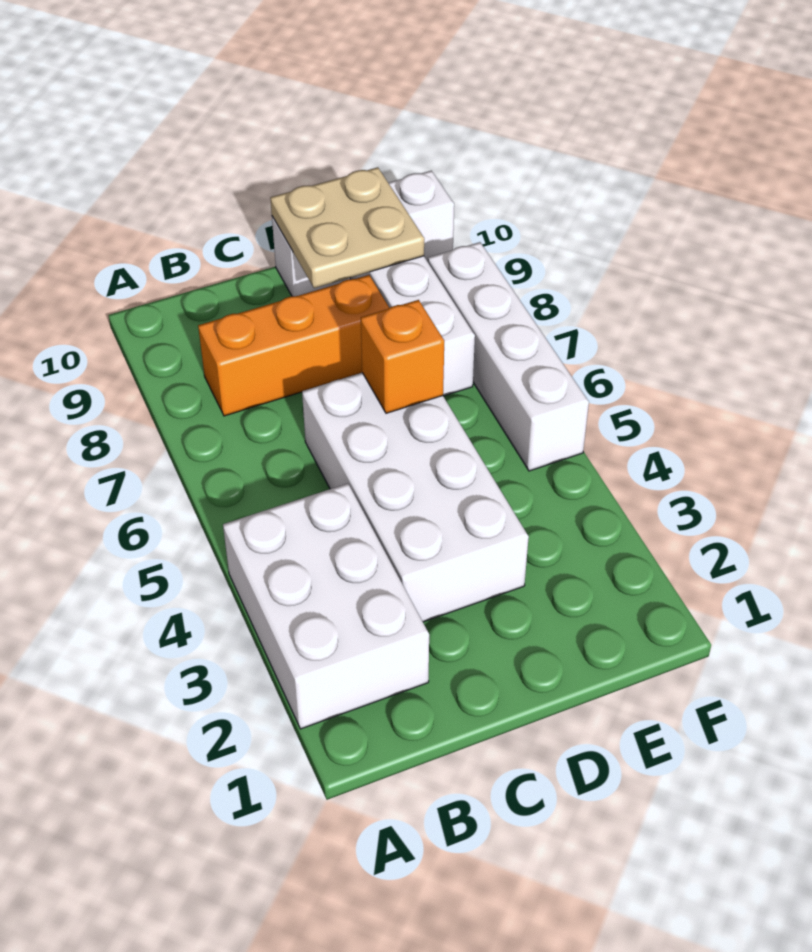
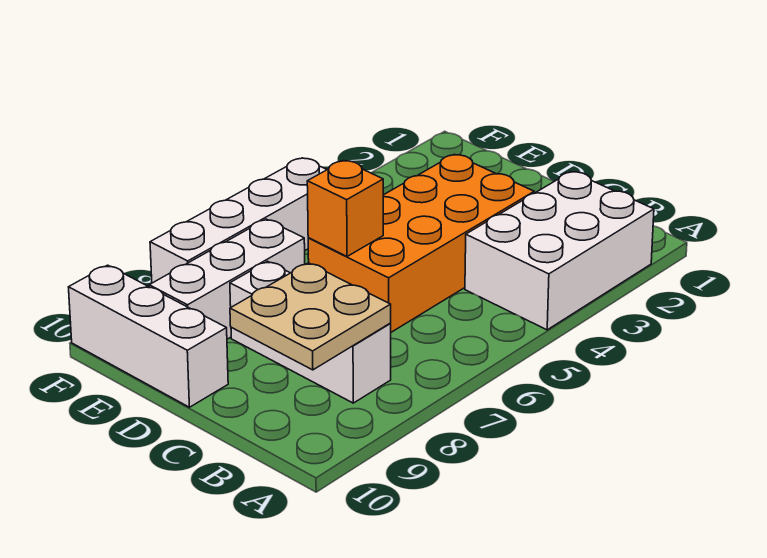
orange brick B8:D8 level 1 -> white brick B8:D8 level 1
white brick C3:D6 level 1 -> orange brick C3:D6 level 1
tan plate D9:E10 level 2 -> tan plate B8:C9 level 2

